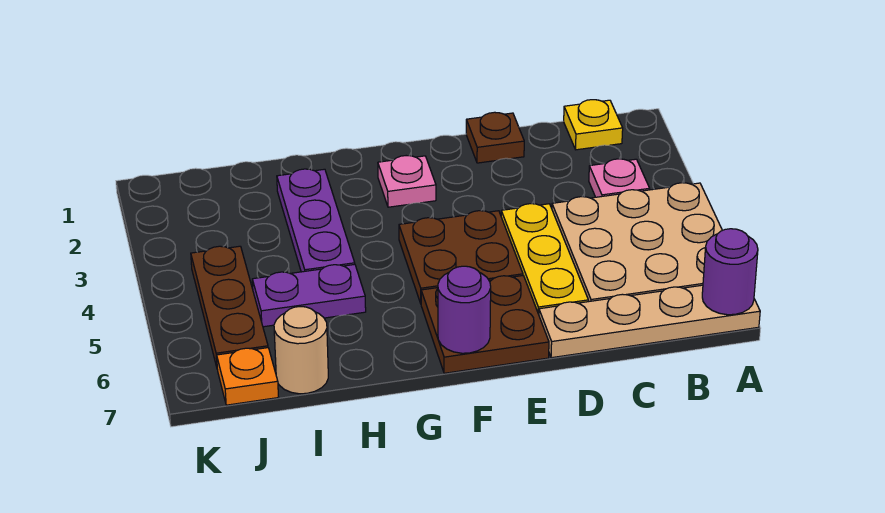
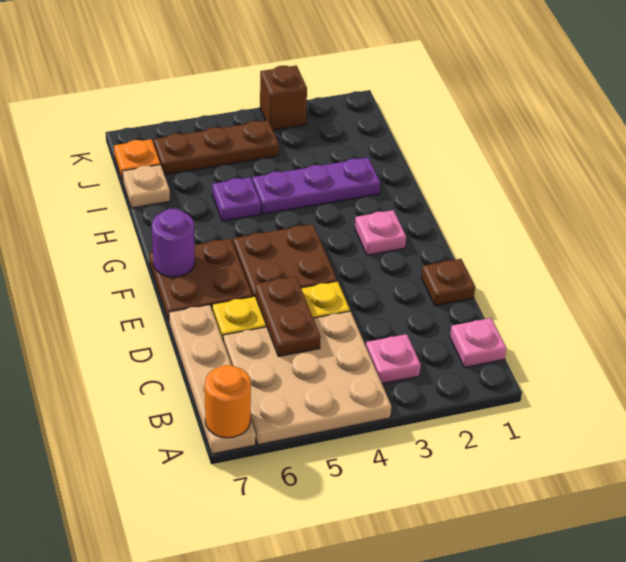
purple round brick A7 level 2 -> orange round brick A7 level 2
yellow plate B1 level 1 -> pink plate B1 level 1
none -> brown plate C5:D5 level 2
purple plate H5:I5 level 1 -> purple plate H5 level 1
tan round brick I7 level 1 -> tan plate I7 level 1
none -> brown brick K3 level 1

